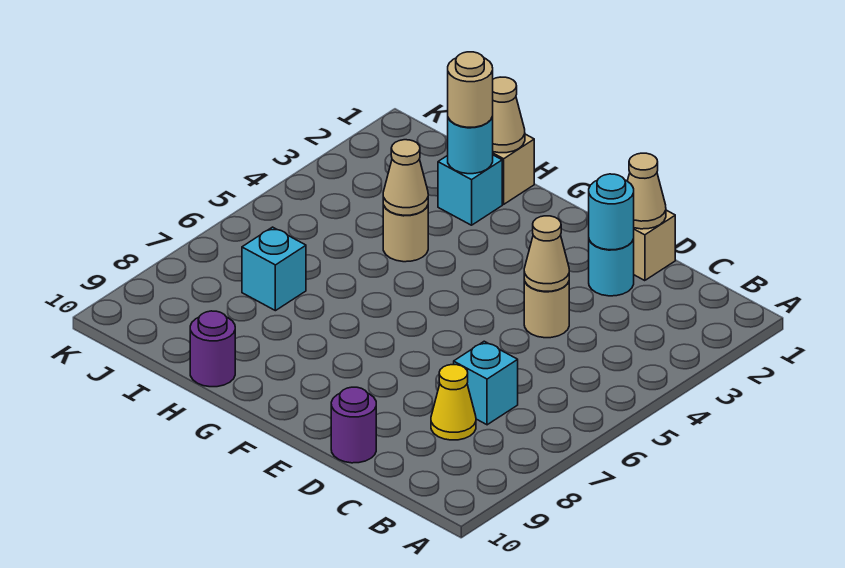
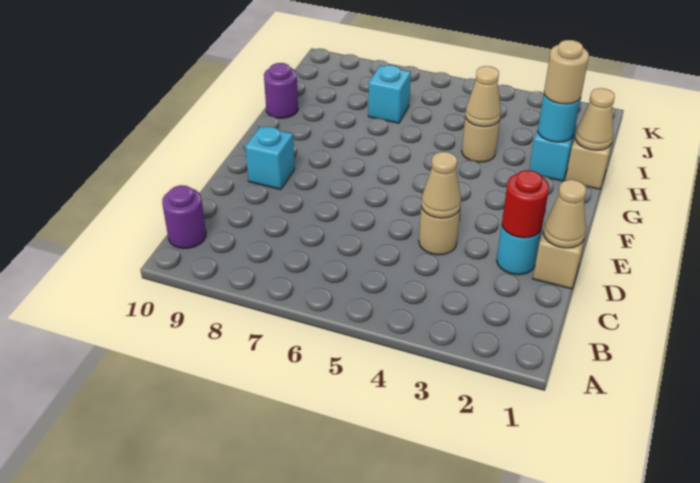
cyan brick C7 level 1 -> cyan brick E9 level 1
yellow cone C8 level 1 -> none
cyan round brick D2 level 2 -> red round brick D2 level 2
purple round brick D10 level 1 -> purple round brick B10 level 1

